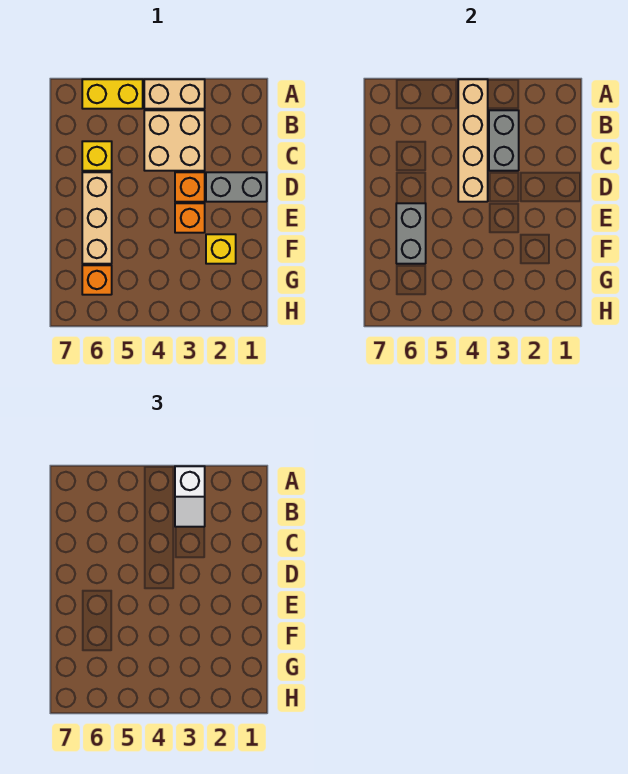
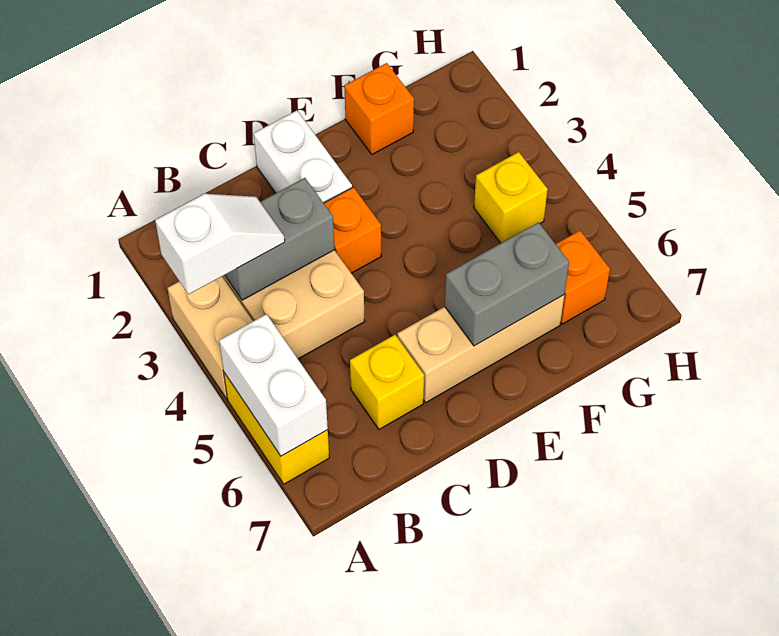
tan brick A4:D4 level 2 -> none
none -> white brick A5:A6 level 2
grey brick D1:D2 level 1 -> white brick D1:D2 level 1
orange brick E3 level 1 -> orange brick F1 level 1
yellow brick F2 level 1 -> yellow brick G4 level 1

